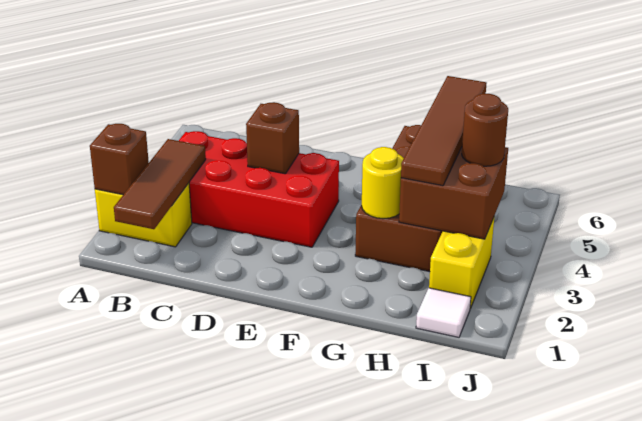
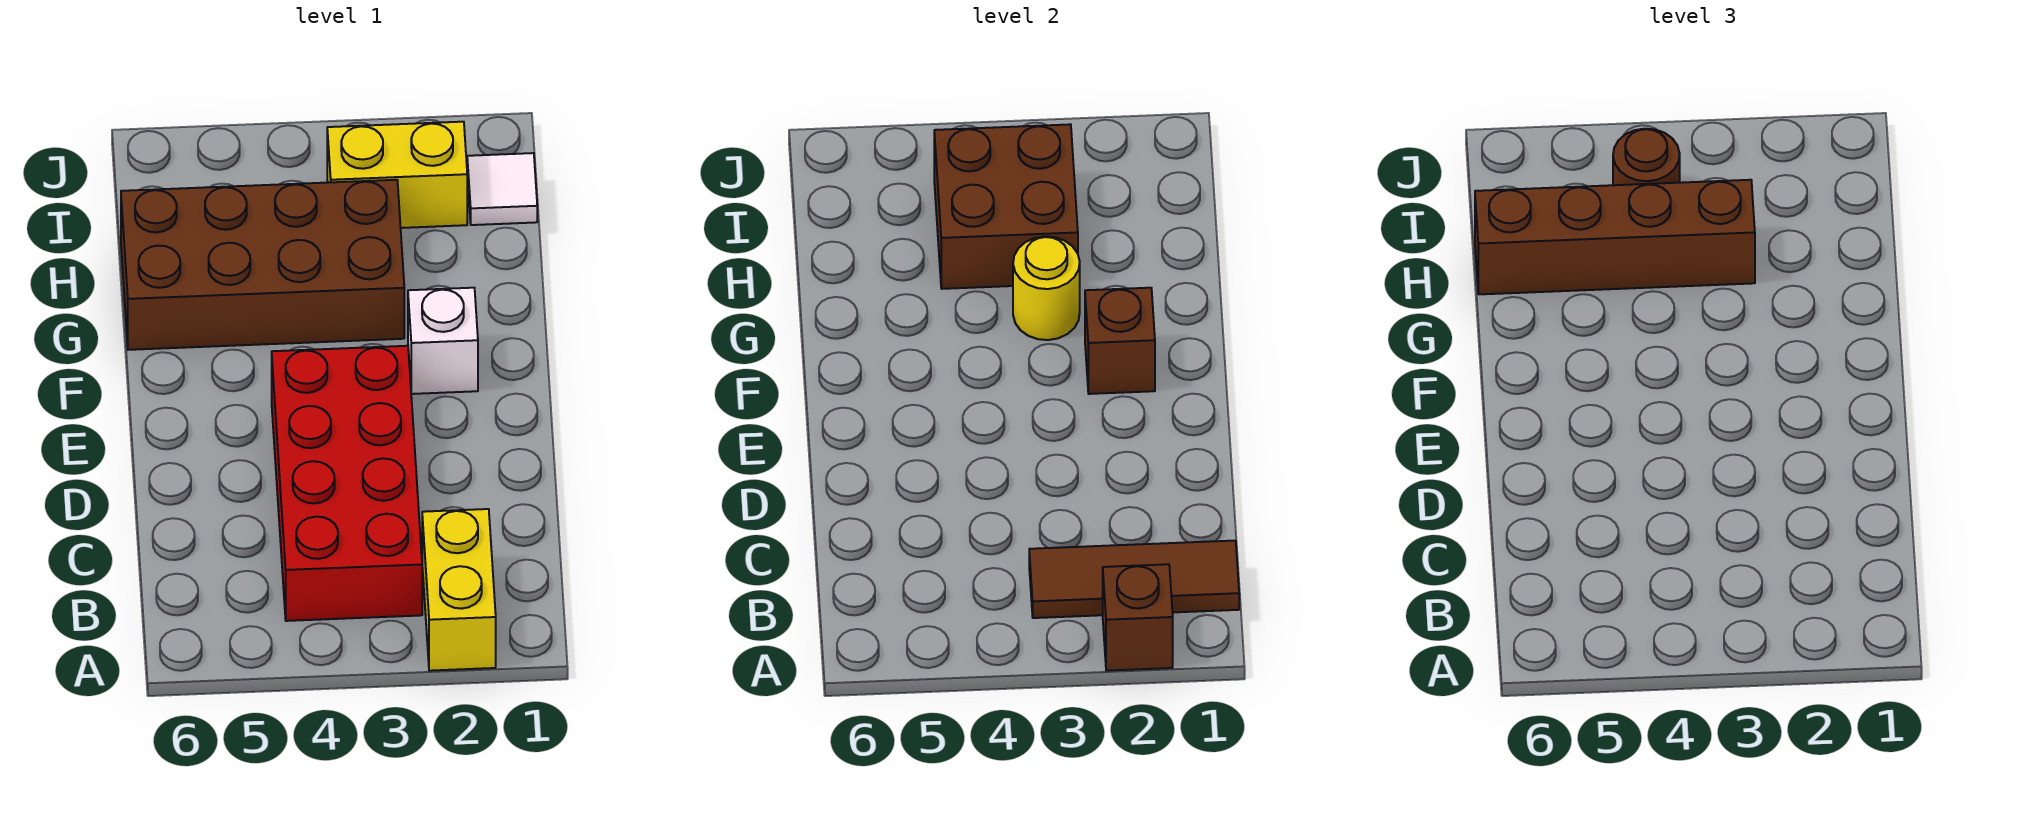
brown brick D4 level 2 -> brown brick F2 level 2
none -> white brick F2 level 1
brown tile H3:H6 level 3 -> brown brick H3:H6 level 3

